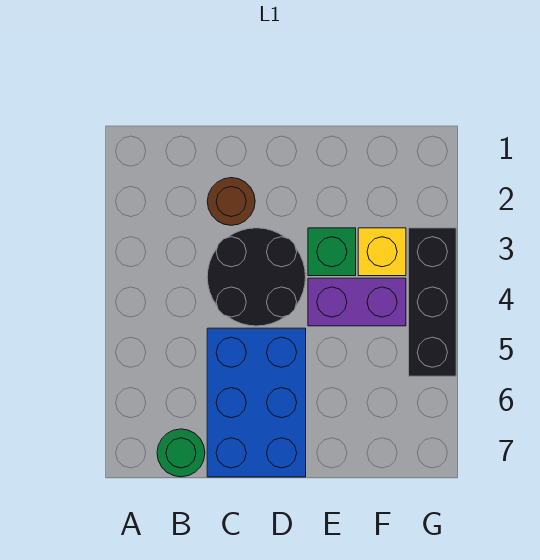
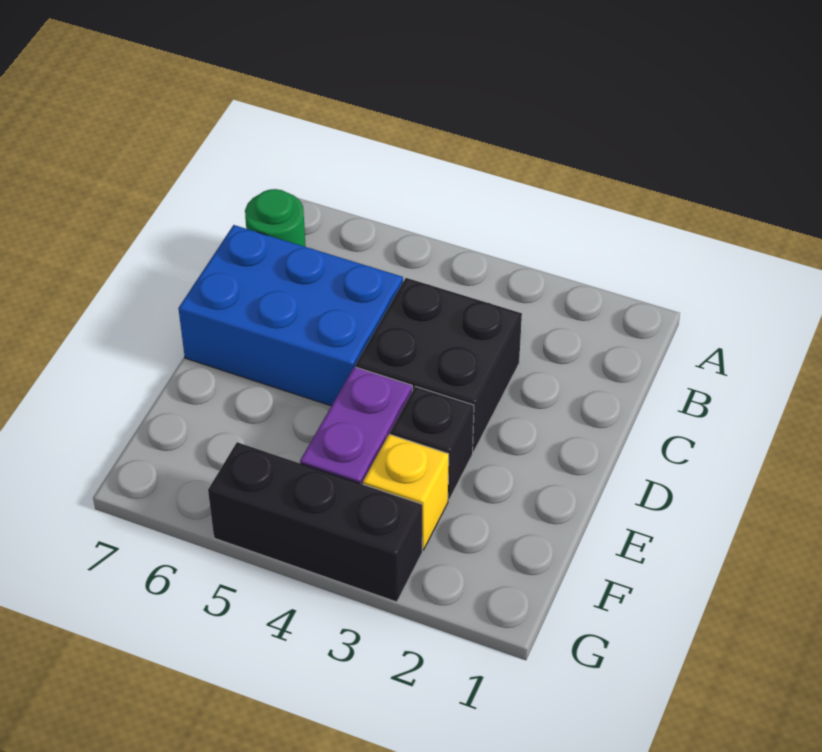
brown round brick C2 level 1 -> none
black round brick C3:D4 level 1 -> black brick C3:D4 level 1
green brick E3 level 1 -> black brick E3 level 1

